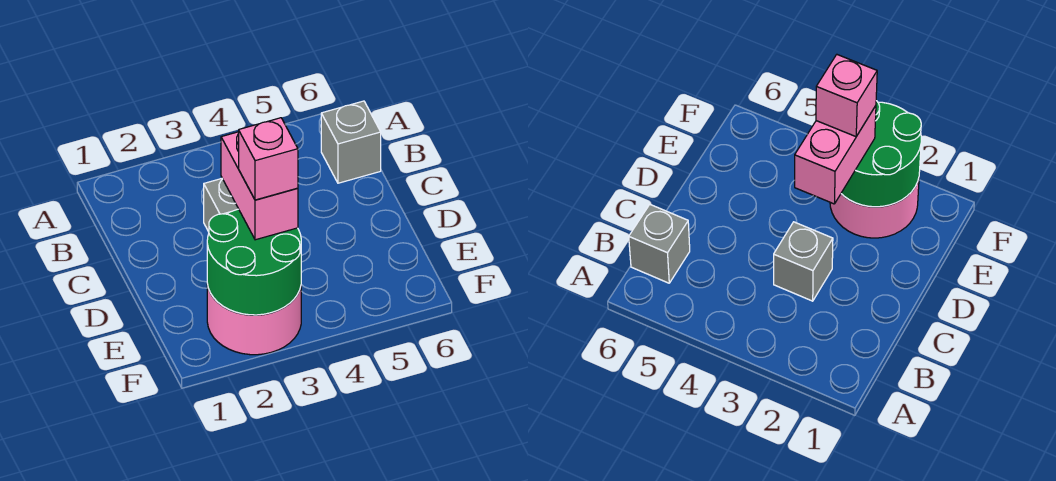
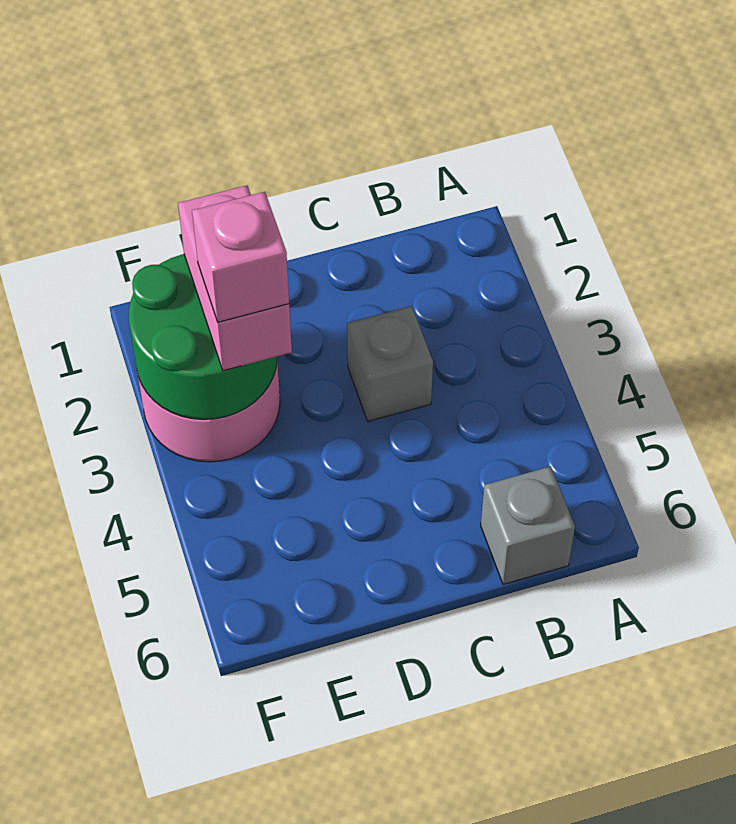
pink brick D3:E3 level 3 -> pink brick E2:E3 level 3

